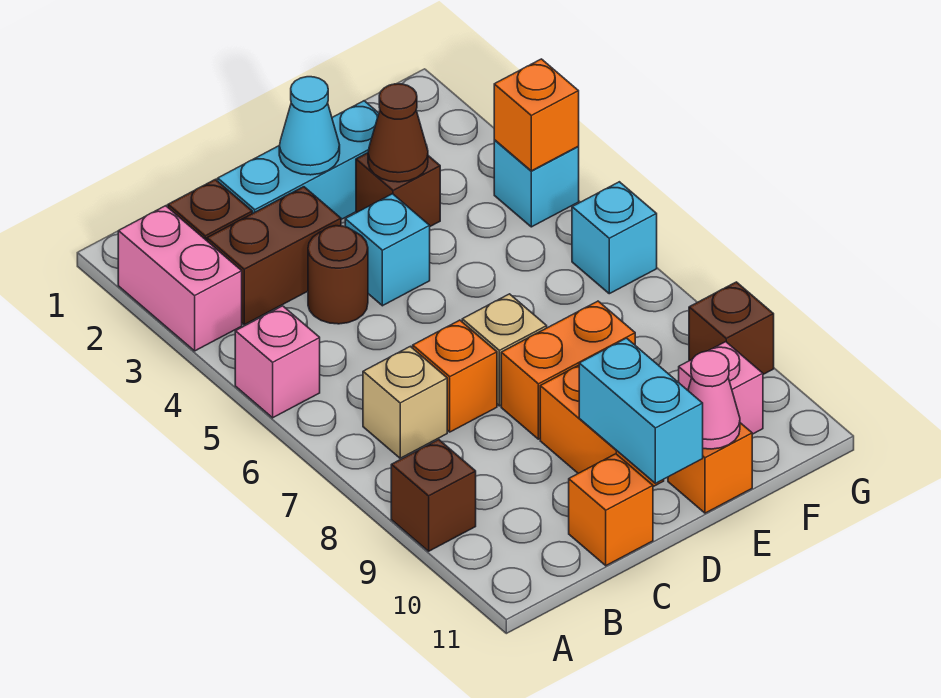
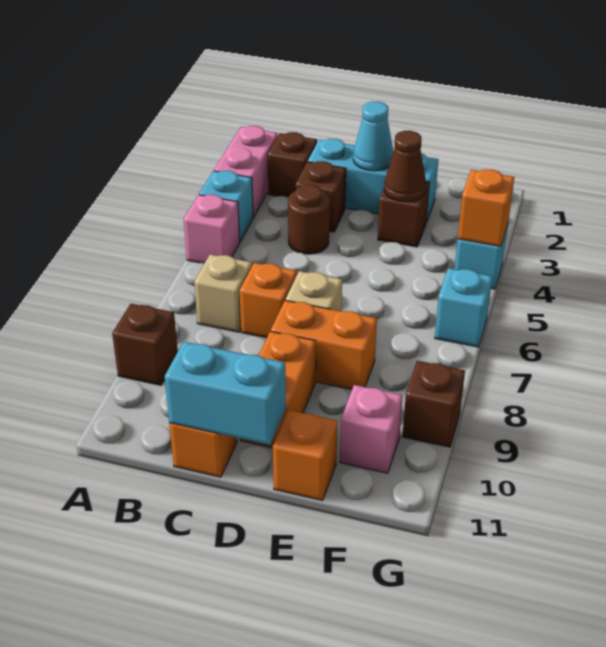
brown brick B3:C3 level 1 -> brown brick C3 level 1
cyan brick D4 level 1 -> cyan brick A4 level 1
cyan brick D10:D11 level 2 -> cyan brick C11:D11 level 2
pink cone E11 level 2 -> none

